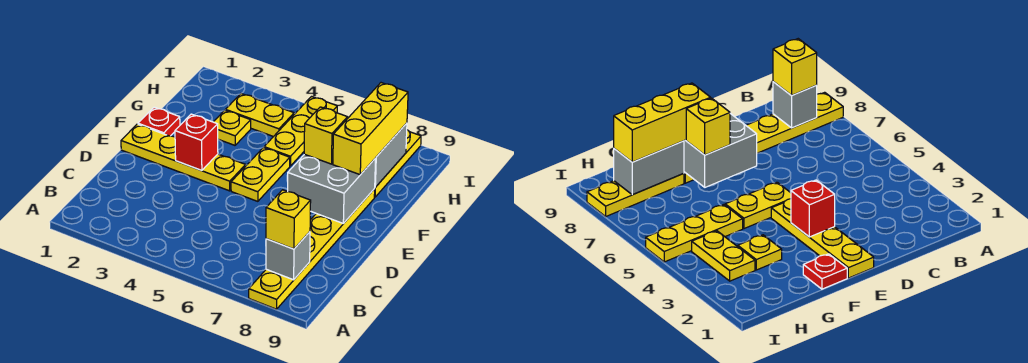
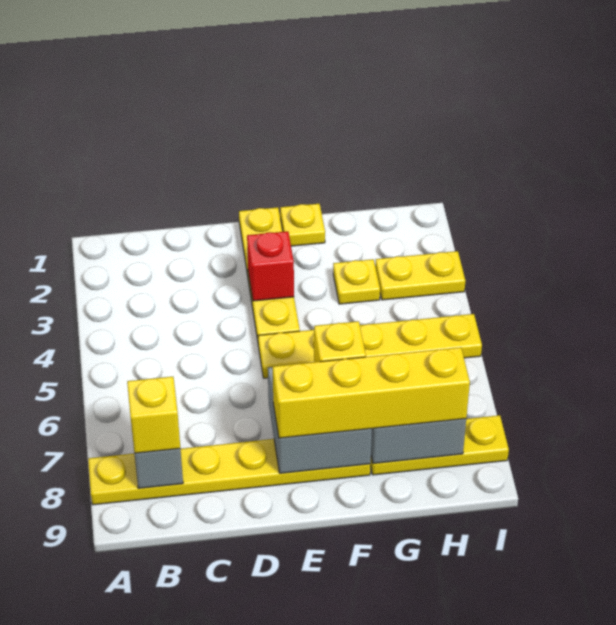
red plate F1 level 1 -> yellow plate F1 level 1
yellow brick F8:H8 level 3 -> yellow brick E8:H8 level 3
yellow plate H3:H4 level 1 -> yellow plate H3:I3 level 1

